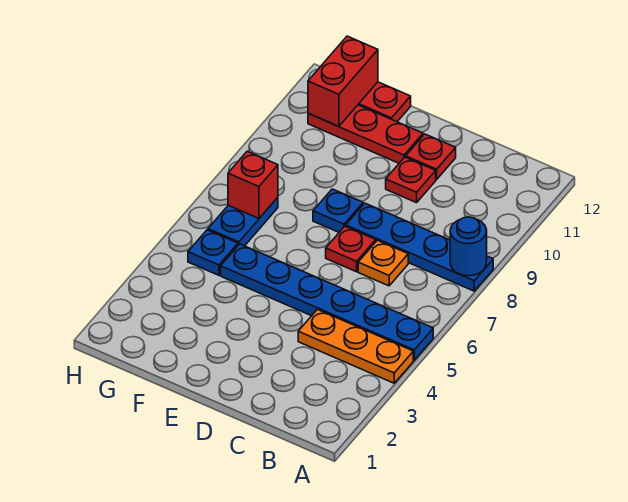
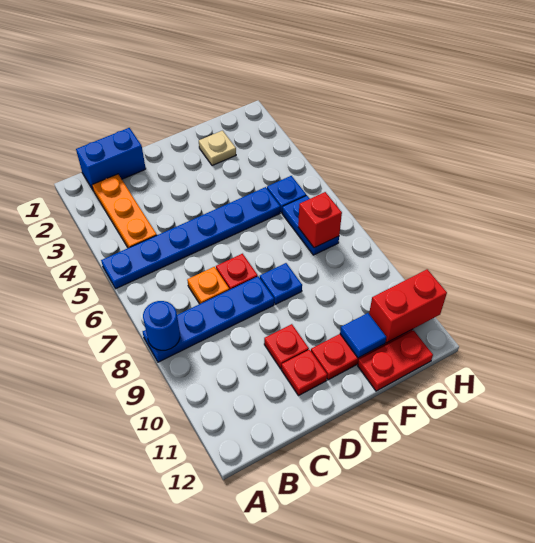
orange plate A4:C4 level 1 -> orange plate B2:B4 level 1
none -> blue brick B1:C1 level 1
none -> tan plate F2 level 1
none -> blue tile F11 level 2
red brick G11:G12 level 2 -> red brick G11:H11 level 2

